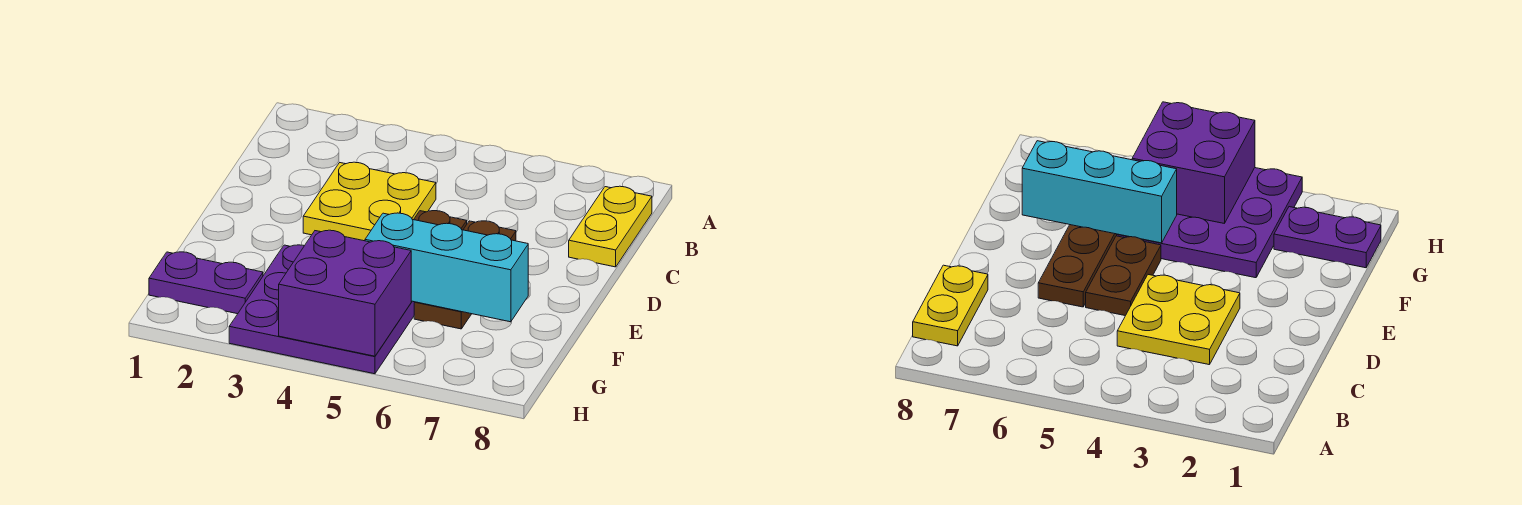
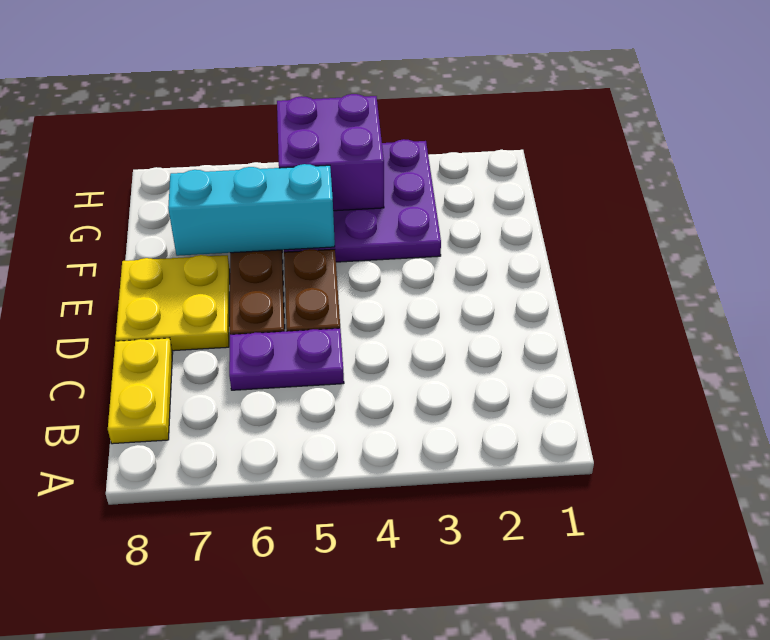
yellow plate C3:D4 level 1 -> yellow plate D7:E8 level 1
purple plate G1:G2 level 1 -> purple plate C5:C6 level 1

